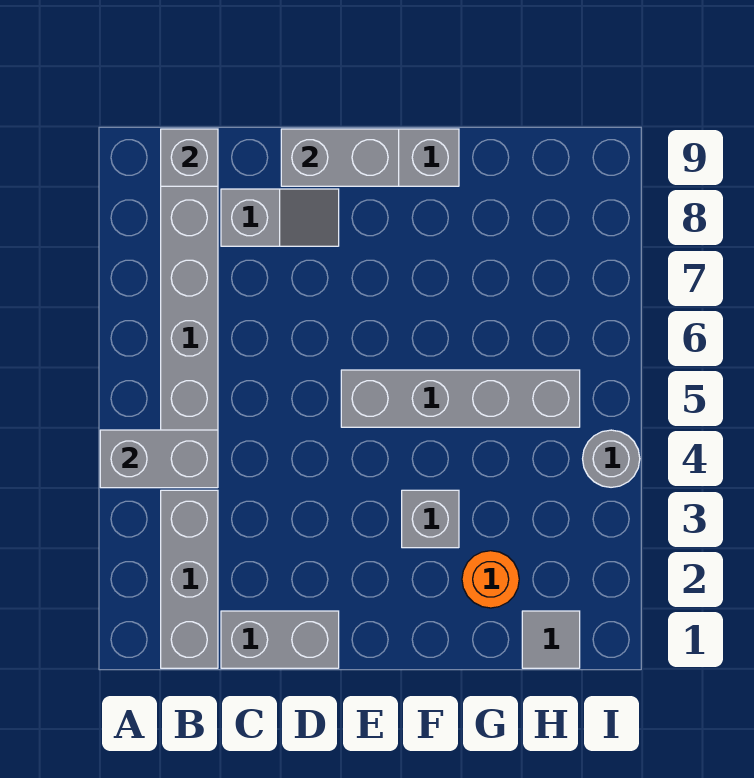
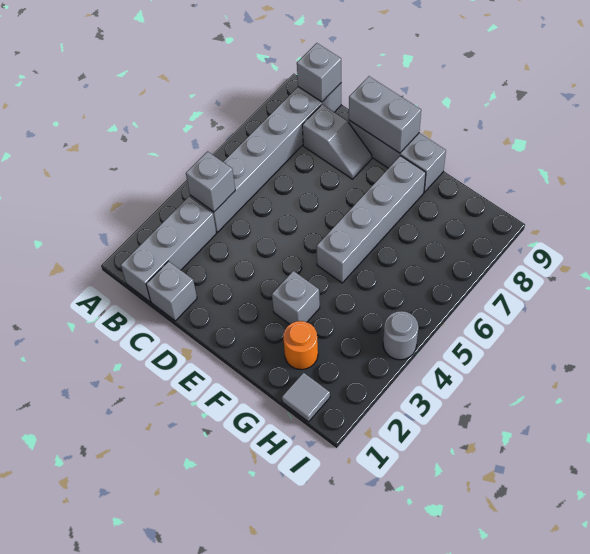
grey brick A4:B4 level 2 -> grey brick B4 level 2
grey brick C1:D1 level 1 -> grey brick C1 level 1
grey brick E5:H5 level 1 -> grey brick F5:F8 level 1

